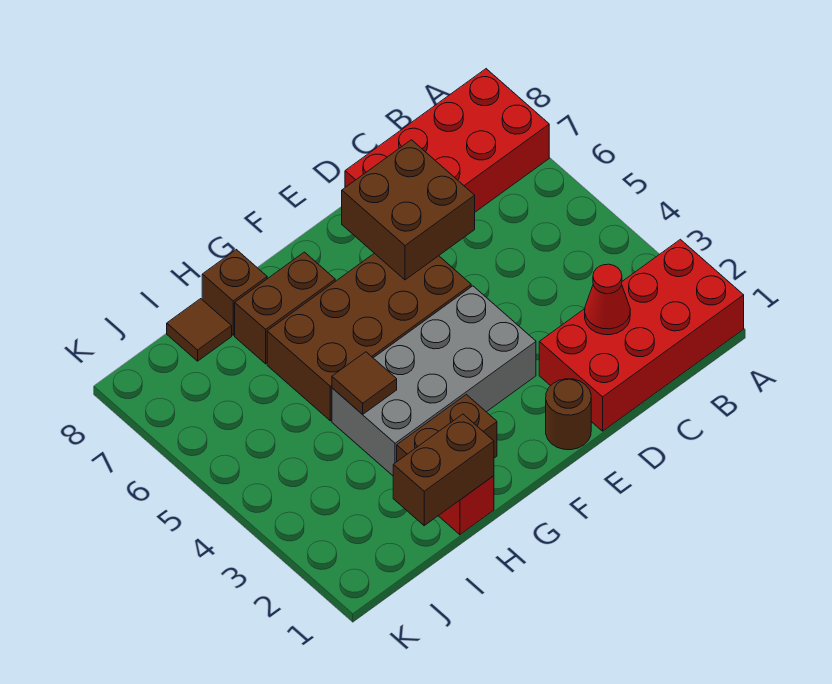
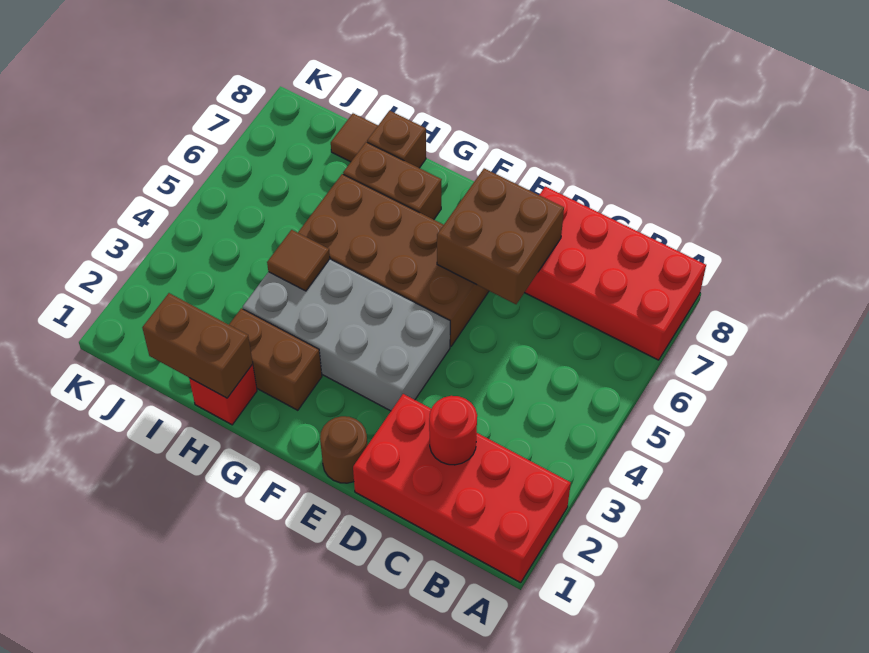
red cone C2 level 2 -> red round brick C2 level 2

